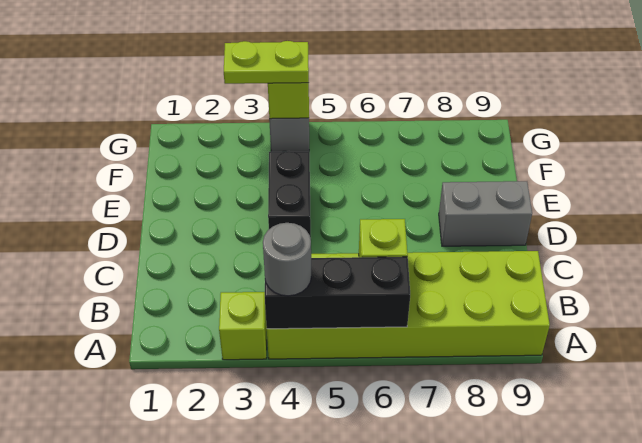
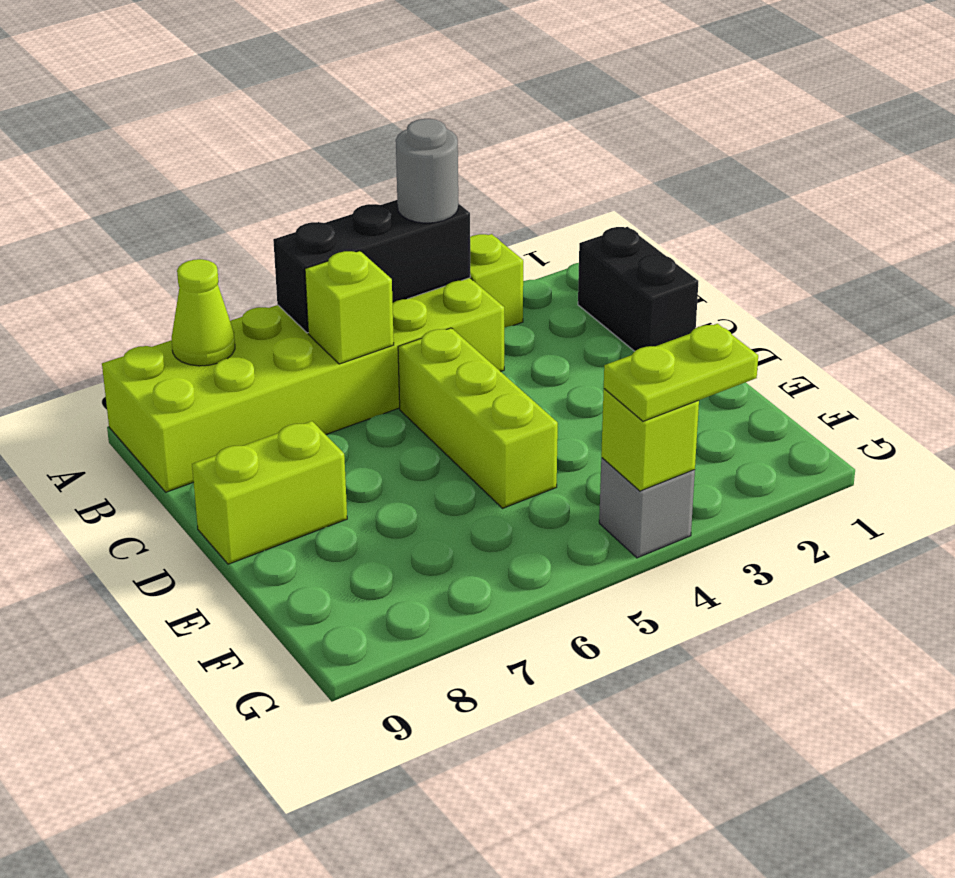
none -> lime cone A8 level 2
none -> lime brick C5:E5 level 1
black brick D4:E4 level 1 -> black brick B1:C1 level 1
grey brick D8:D9 level 1 -> lime brick D8:D9 level 1

